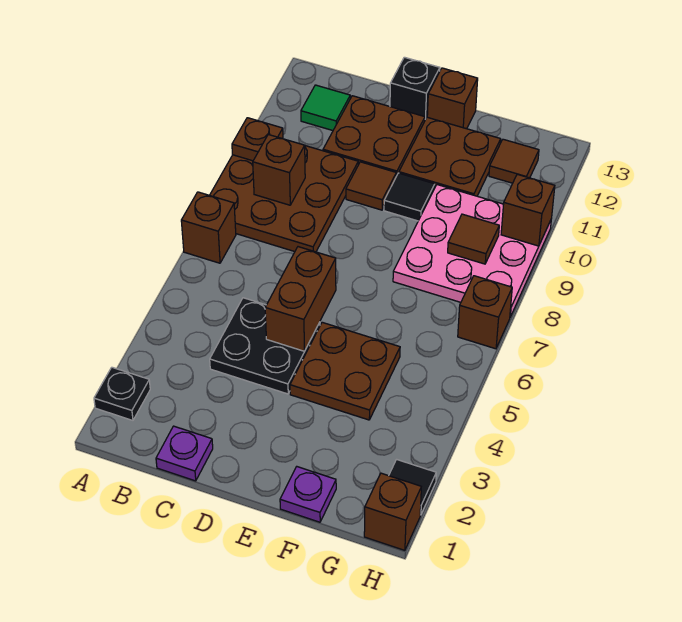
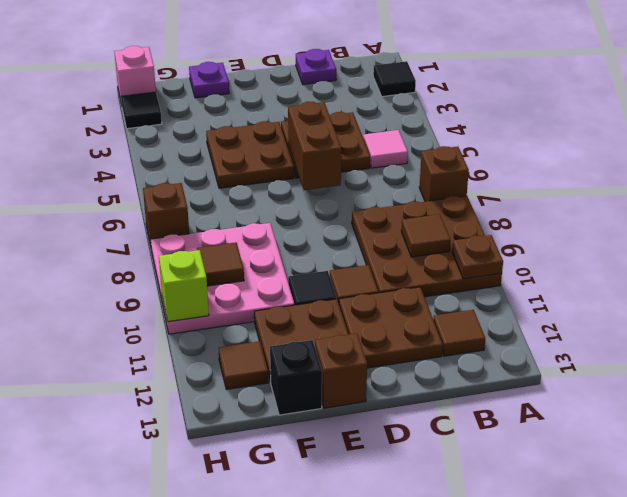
black plate A2 level 1 -> black tile A2 level 1
none -> pink tile B5 level 1
brown brick B9 level 2 -> brown tile B9 level 2
green tile B12 level 1 -> brown tile B12 level 1
black plate C4:D5 level 1 -> brown plate C4:D5 level 1
black brick D13 level 1 -> black brick F13 level 1
brown brick H1 level 1 -> pink brick H1 level 1
brown brick H10 level 2 -> lime brick H10 level 2

